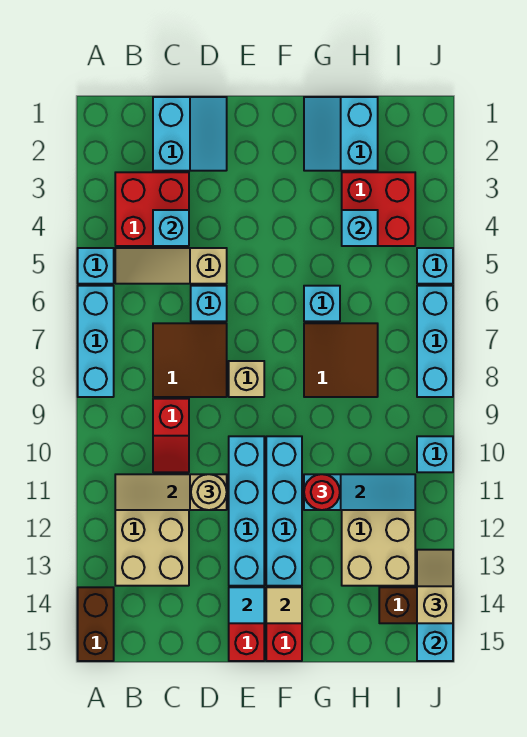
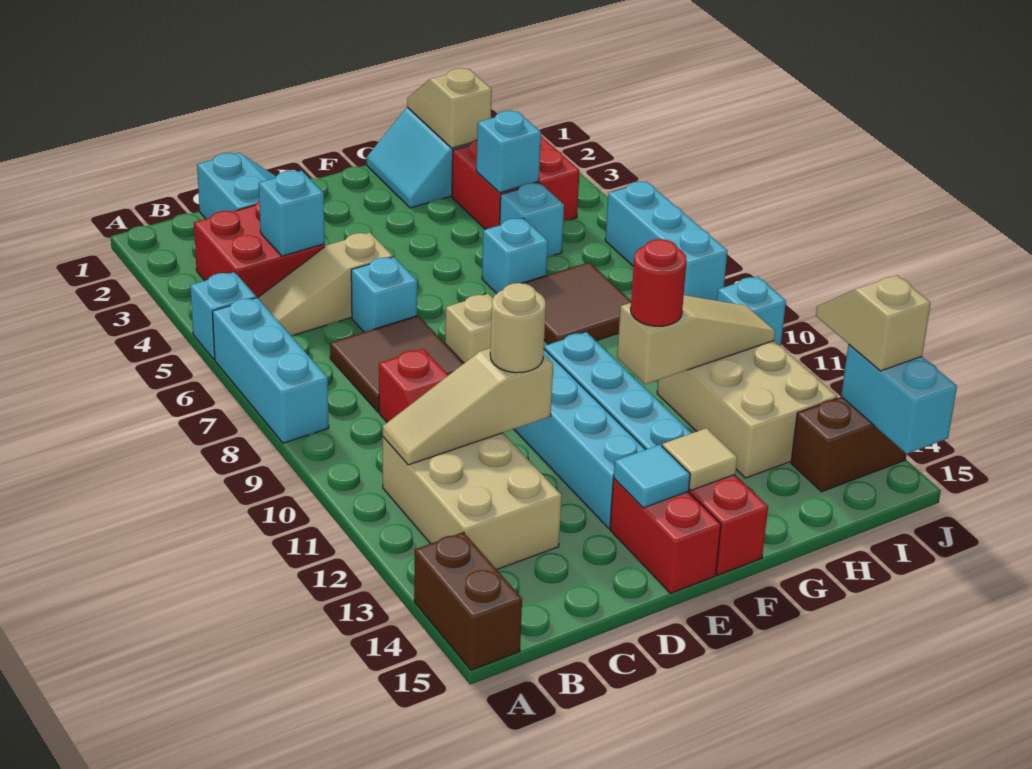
cyan slope G11:I11 level 2 top G -> tan slope G11:I11 level 2 top G
none -> tan slope H1:H2 level 2 top 2
cyan brick J5 level 1 -> cyan brick H5 level 1

